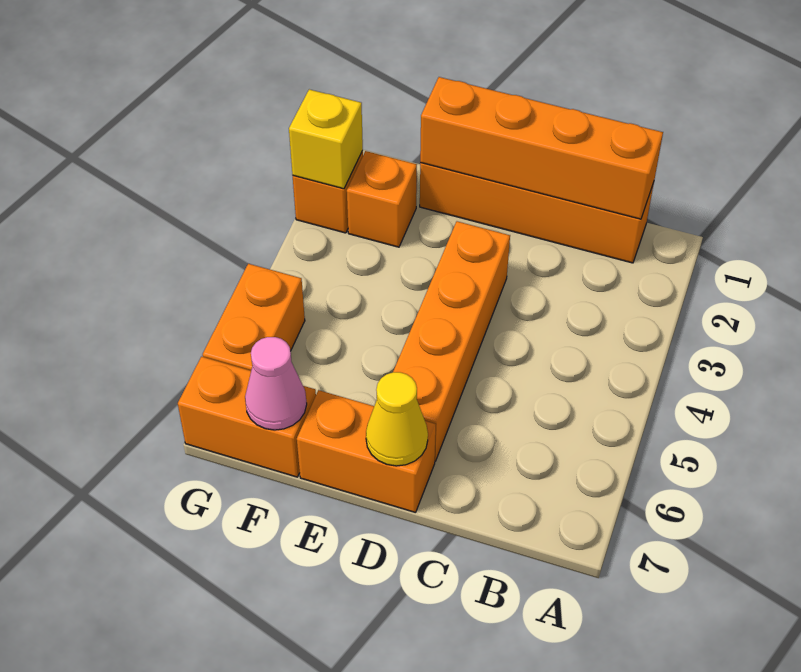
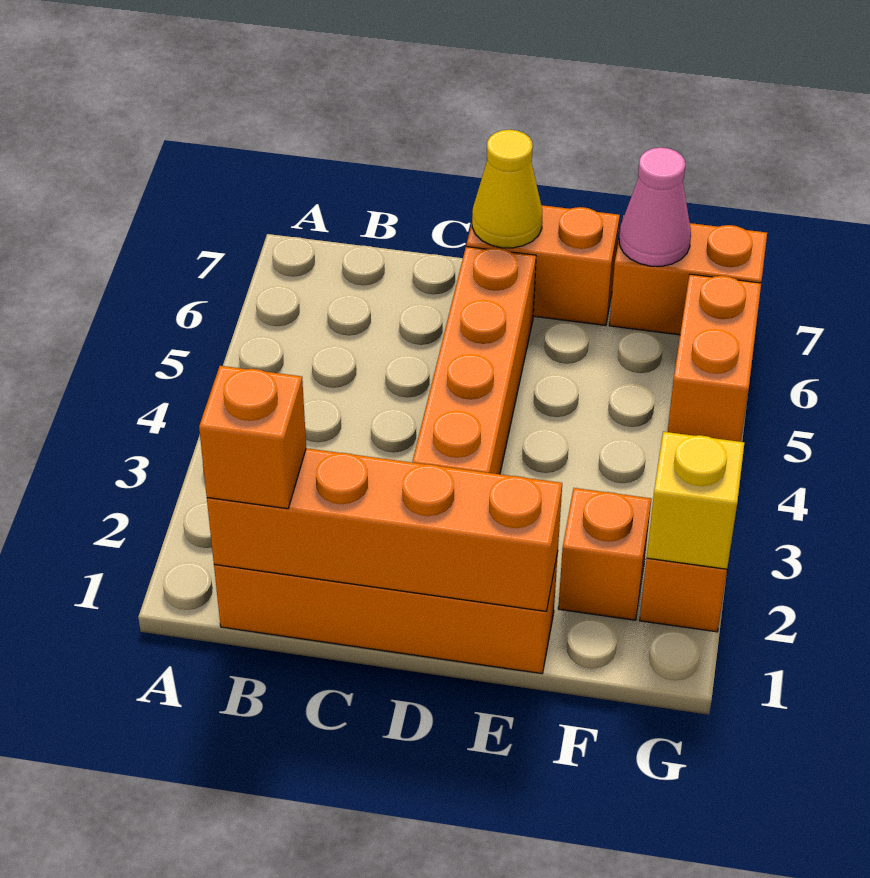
none -> orange brick B1 level 3

